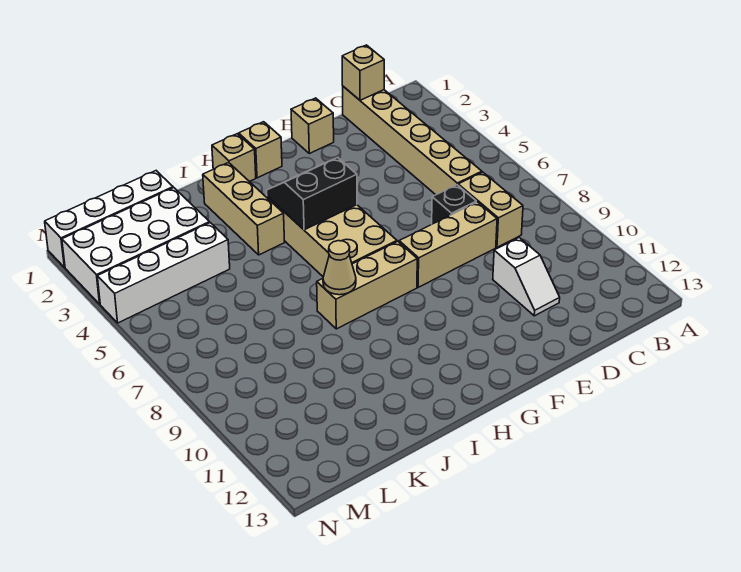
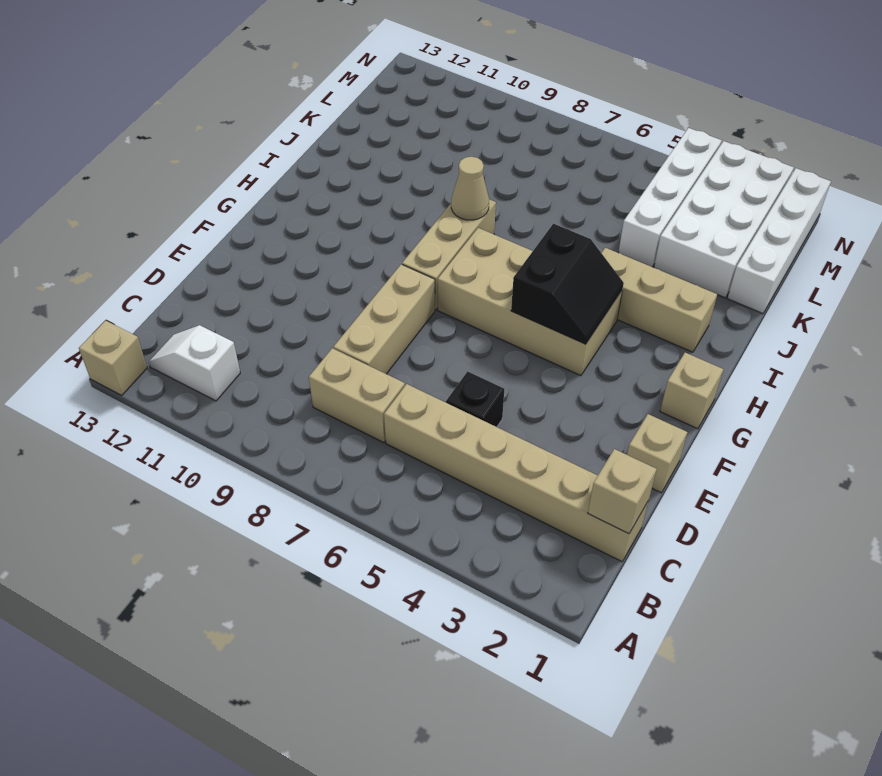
black brick D7 level 1 -> black brick D5 level 1
white slope D10:D11 level 1 top 10 -> white slope B11:B12 level 1 top 11
tan brick H1 level 1 -> tan brick A13 level 1

